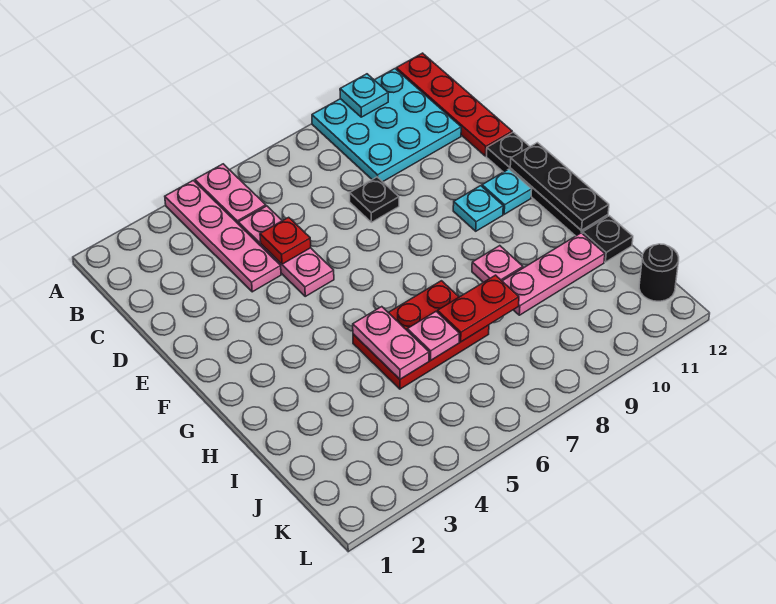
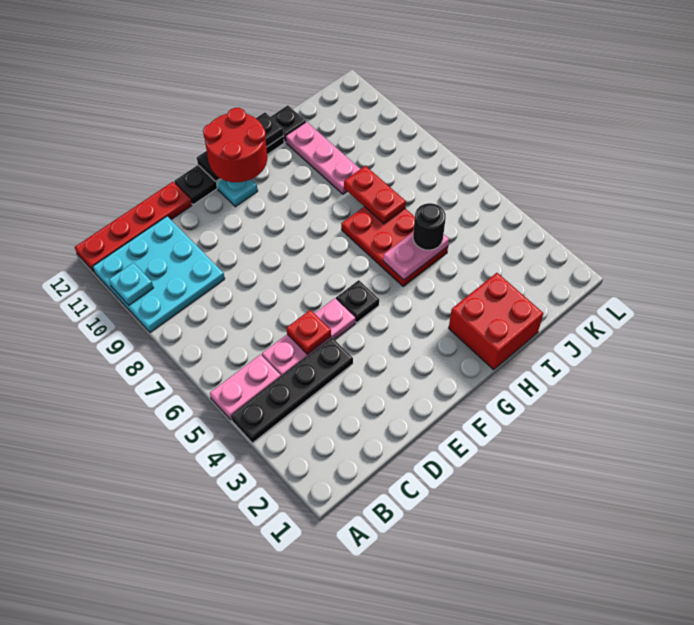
pink plate A4:D4 level 1 -> black plate A4:D4 level 1
black plate D8 level 1 -> black plate F5 level 1
cyan plate F10 level 1 -> none
none -> red round brick F11:G12 level 3
none -> red brick H1:I2 level 1
pink plate H9 level 1 -> none
pink plate I6 level 2 -> none
black round brick K12 level 1 -> black round brick I5 level 3

